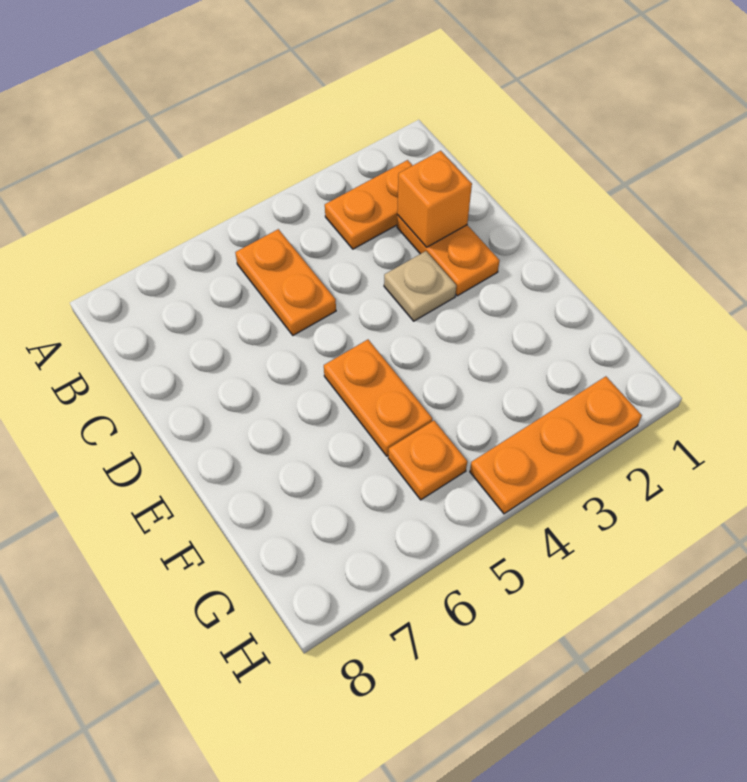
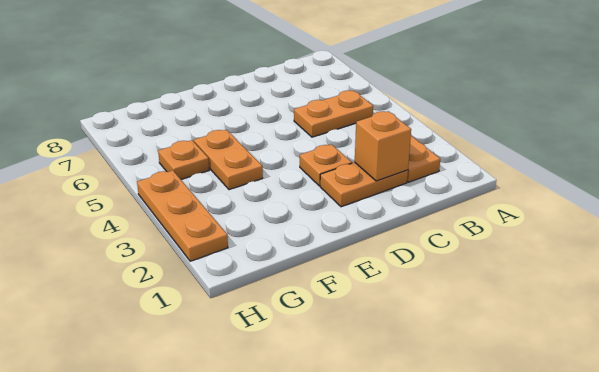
tan plate D3 level 1 -> orange plate D3 level 1
orange plate E5:F5 level 1 -> orange plate F4:F5 level 1

